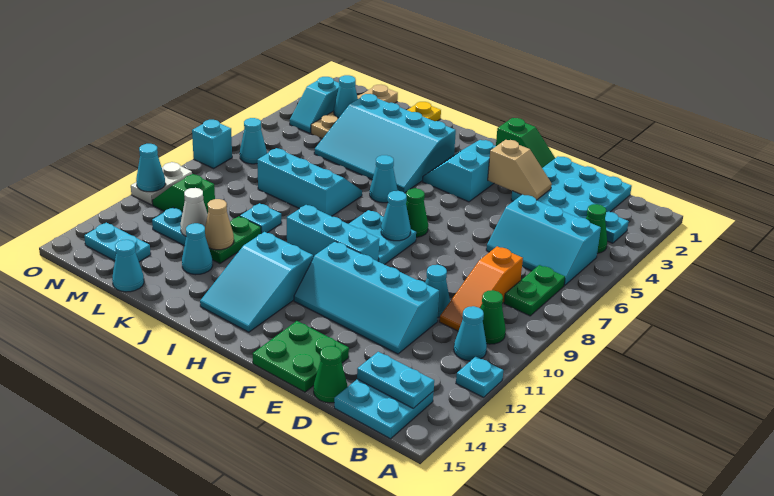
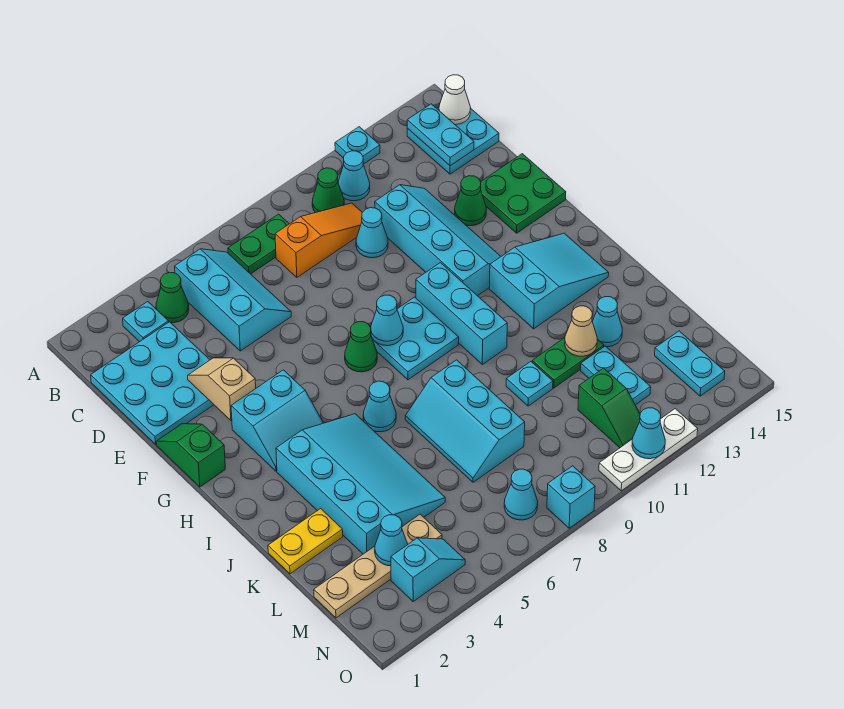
green cone D15 level 1 -> green cone E13 level 1
white cone L12 level 2 -> white cone B15 level 2
cyan cone L15 level 1 -> none
white plate O10:O11 level 1 -> white plate O10:O12 level 1

